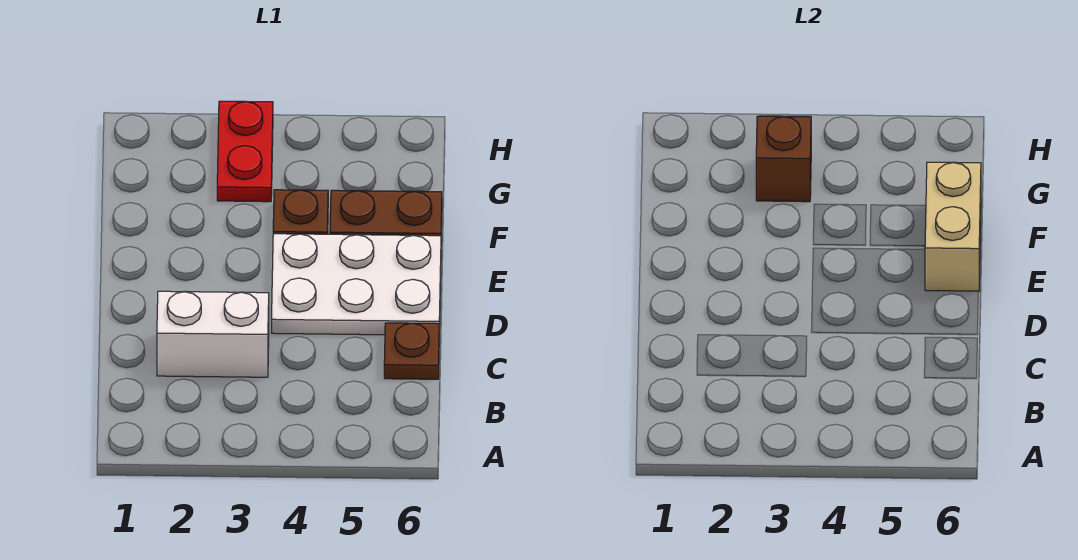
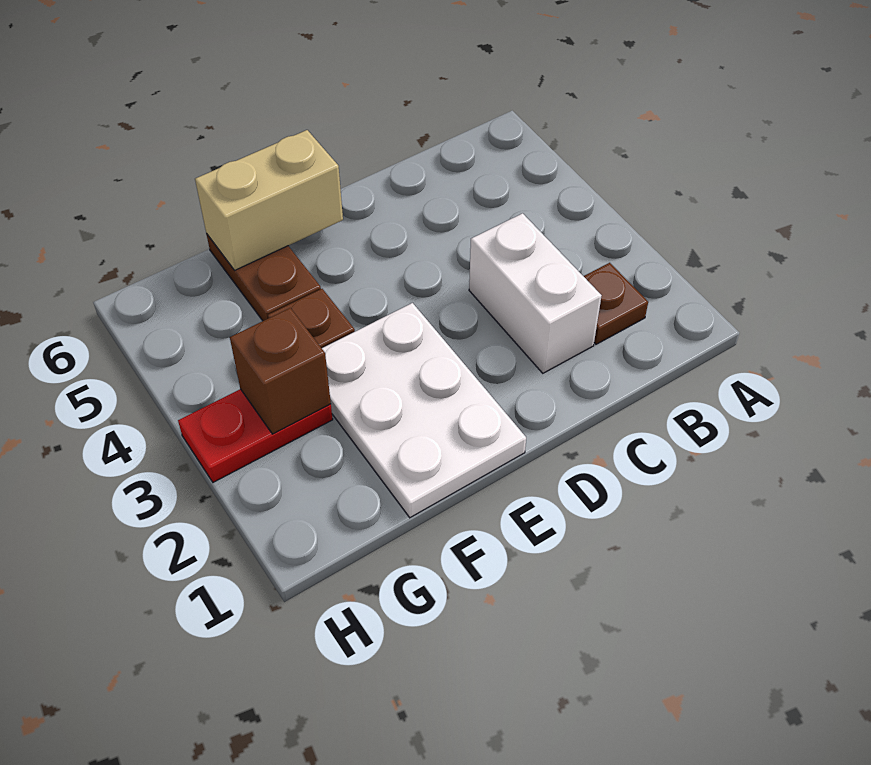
brown plate C6 level 1 -> brown plate B2 level 1
white plate D4:E6 level 1 -> white plate E1:F3 level 1

